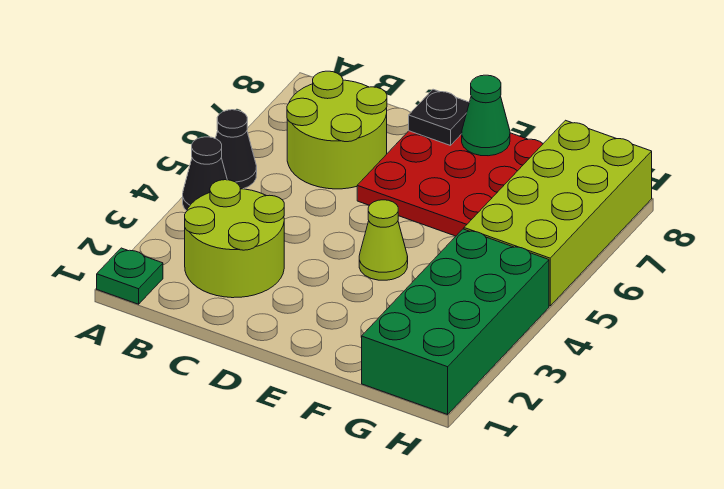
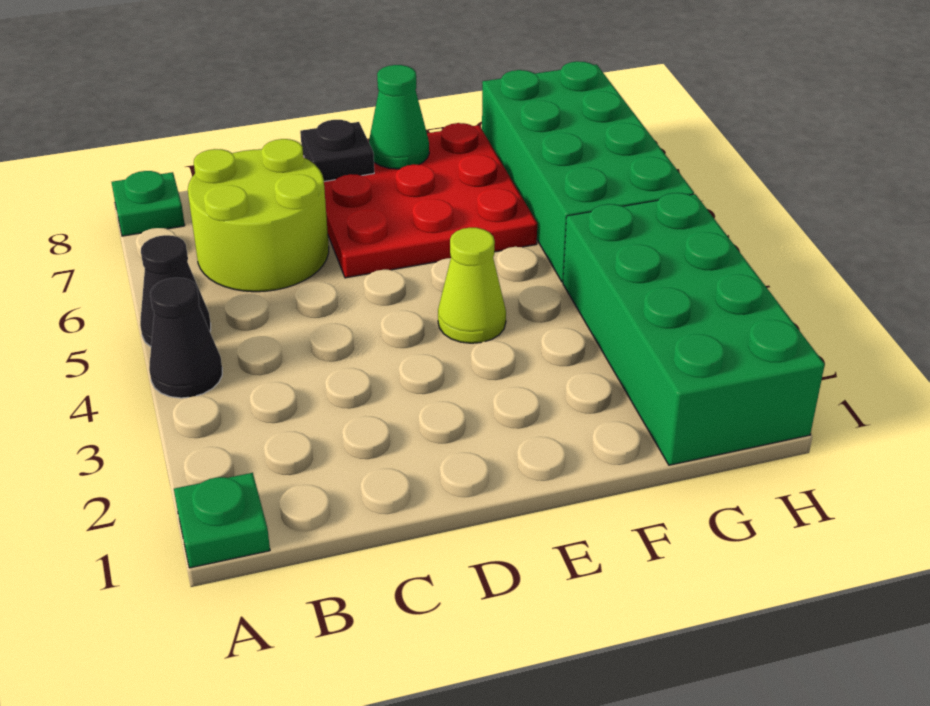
none -> green plate A8 level 1
lime round brick B2:C3 level 1 -> none
lime brick G5:H8 level 1 -> green brick G5:H8 level 1

